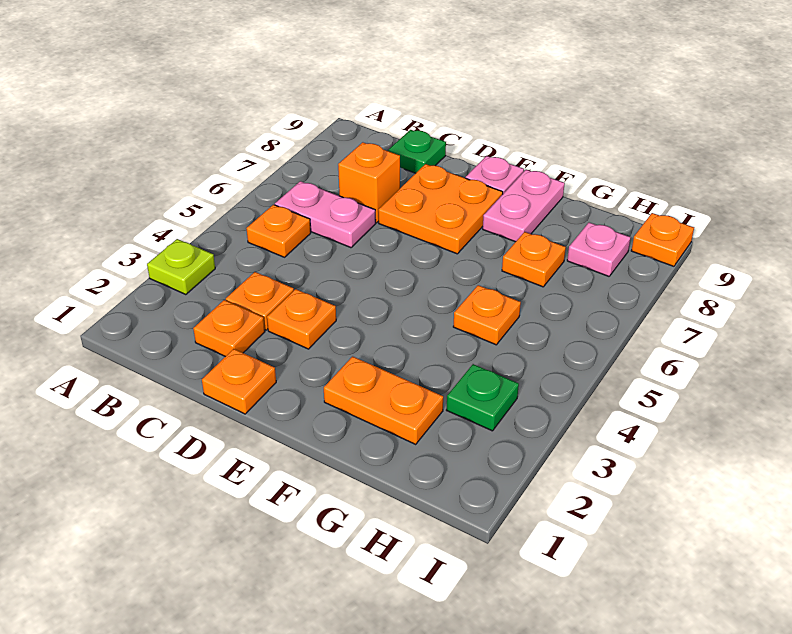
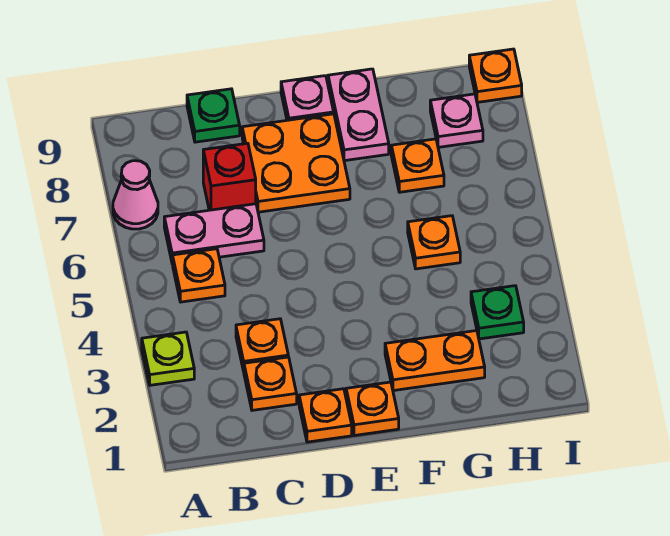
none -> pink cone A7 level 1
orange brick C7 level 1 -> red brick C7 level 1
orange plate D3 level 1 -> orange plate E1 level 1

